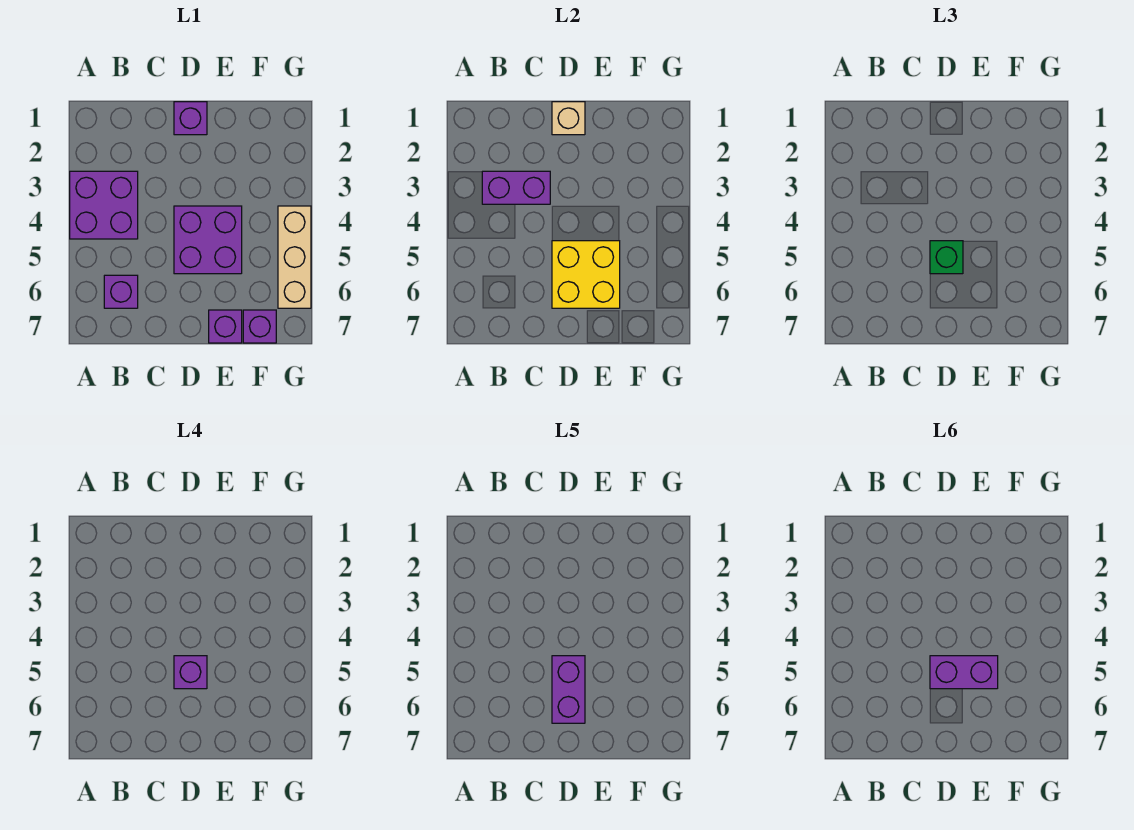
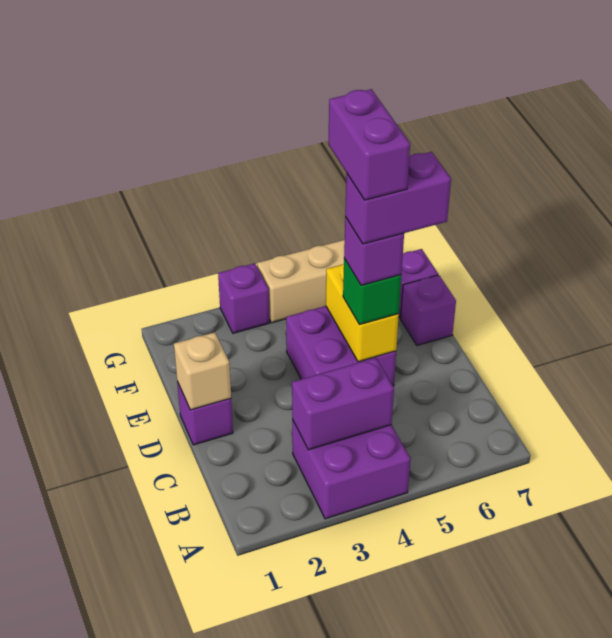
purple brick B3:C3 level 2 -> purple brick B3:B4 level 2
purple brick B6 level 1 -> purple brick G3 level 1
yellow brick D5:E6 level 2 -> yellow brick D5:E5 level 2

